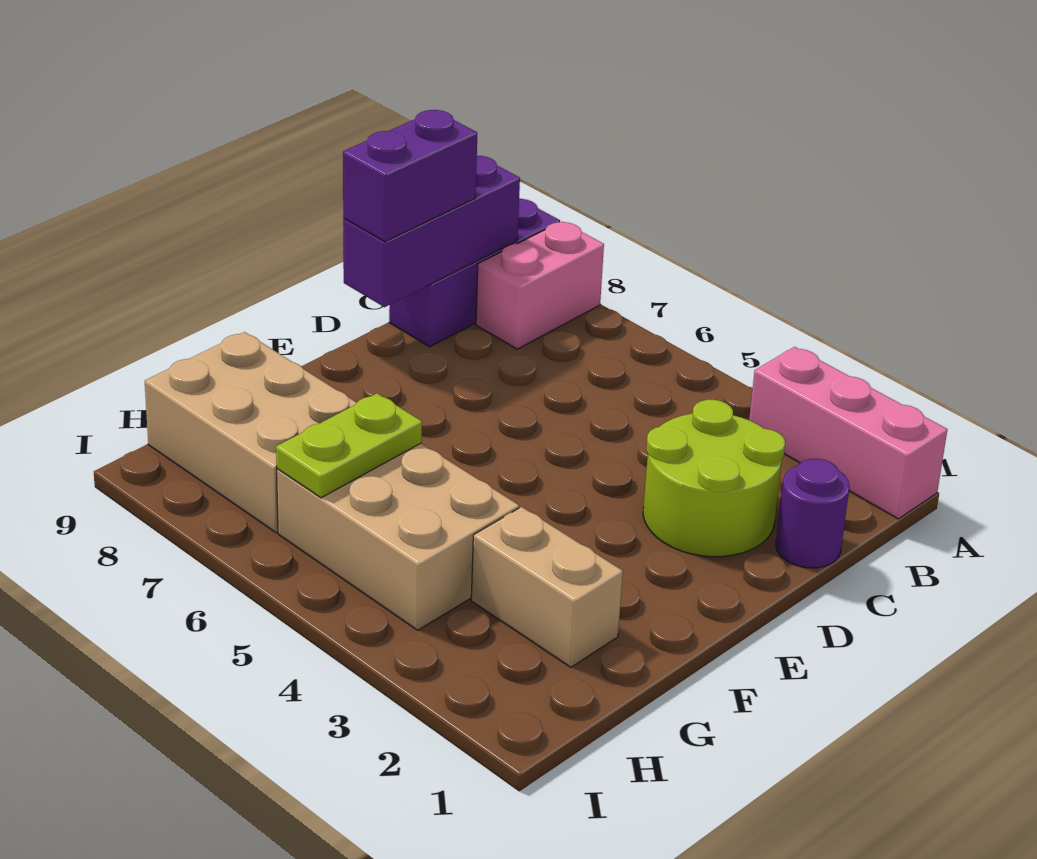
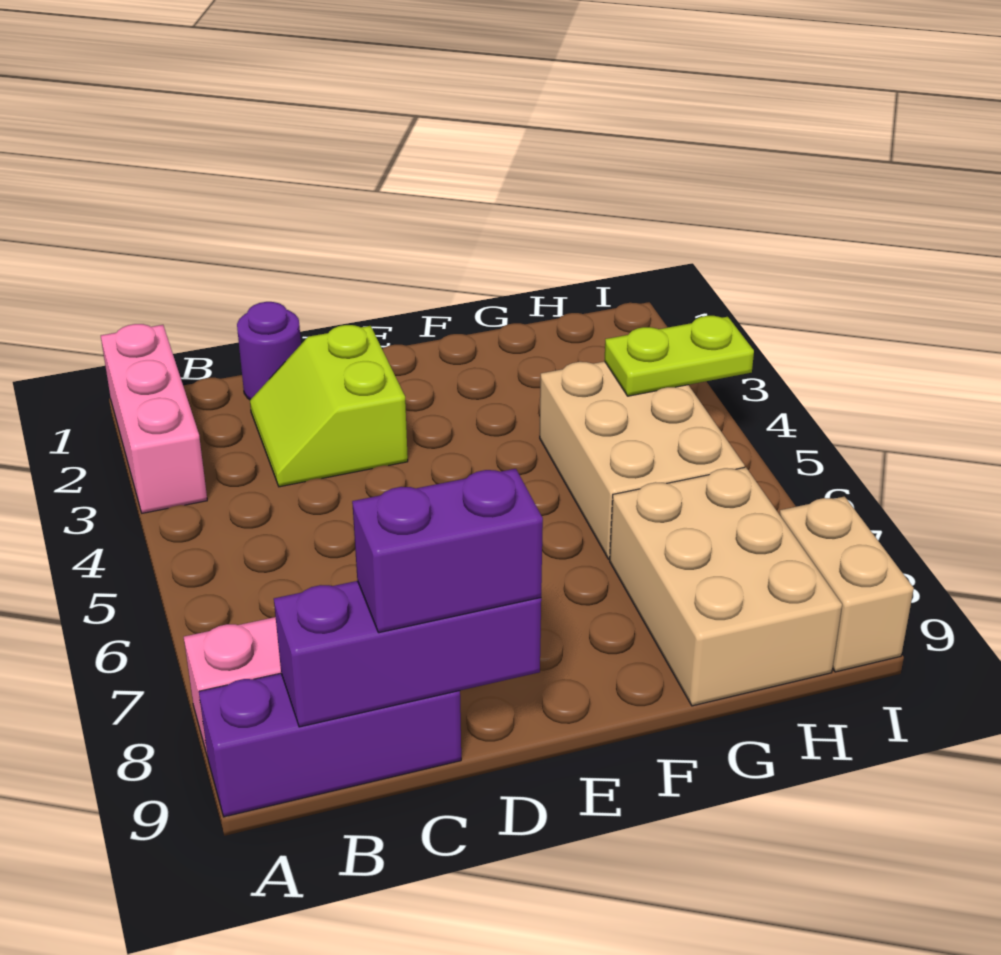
lime round brick C2:D3 level 1 -> lime slope C2:D3 level 1 top D
tan brick G2:G3 level 1 -> tan brick I8:I9 level 1
lime plate G6:H6 level 2 -> lime plate H4:I4 level 2

